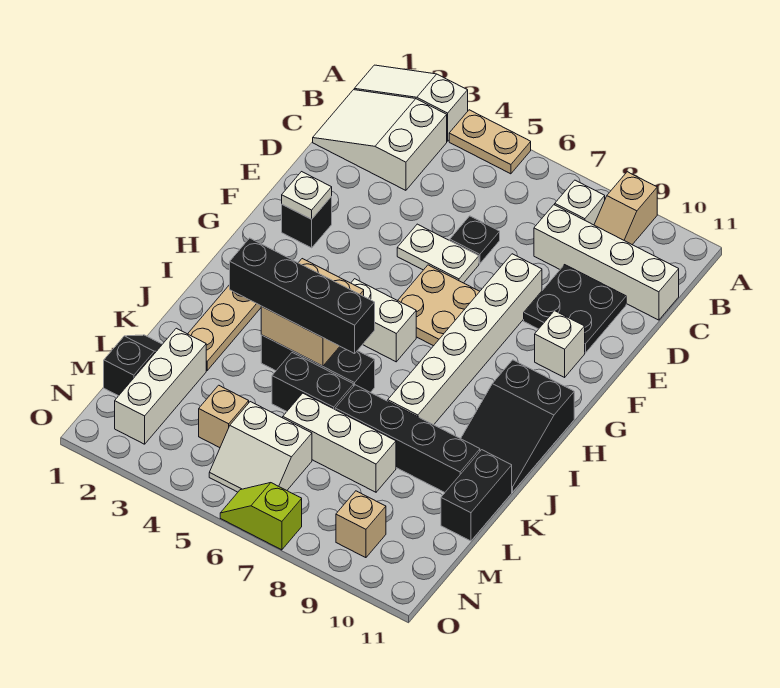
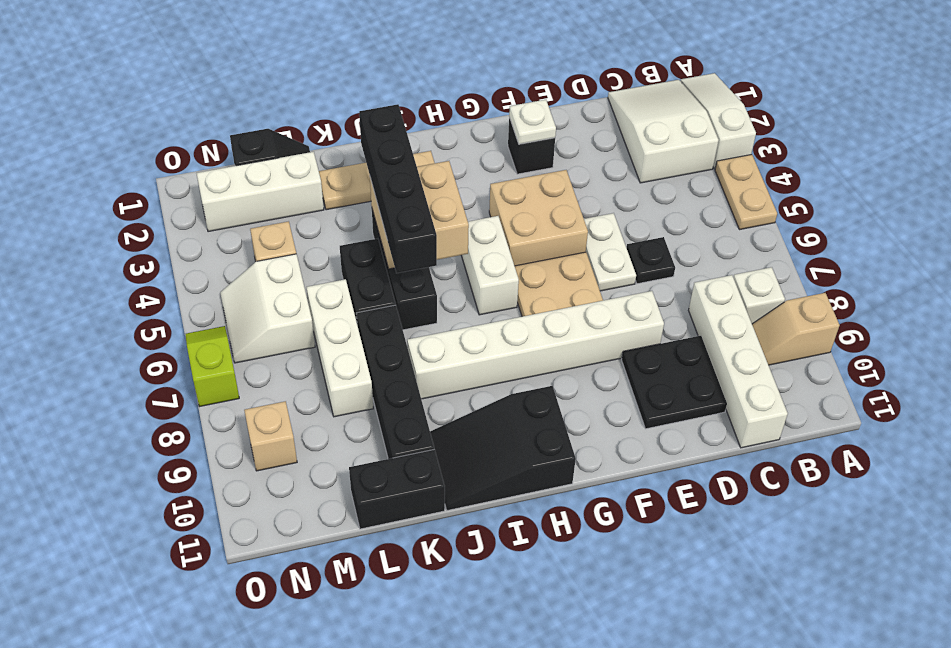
none -> tan brick F4:G5 level 1
white brick F10 level 1 -> none

